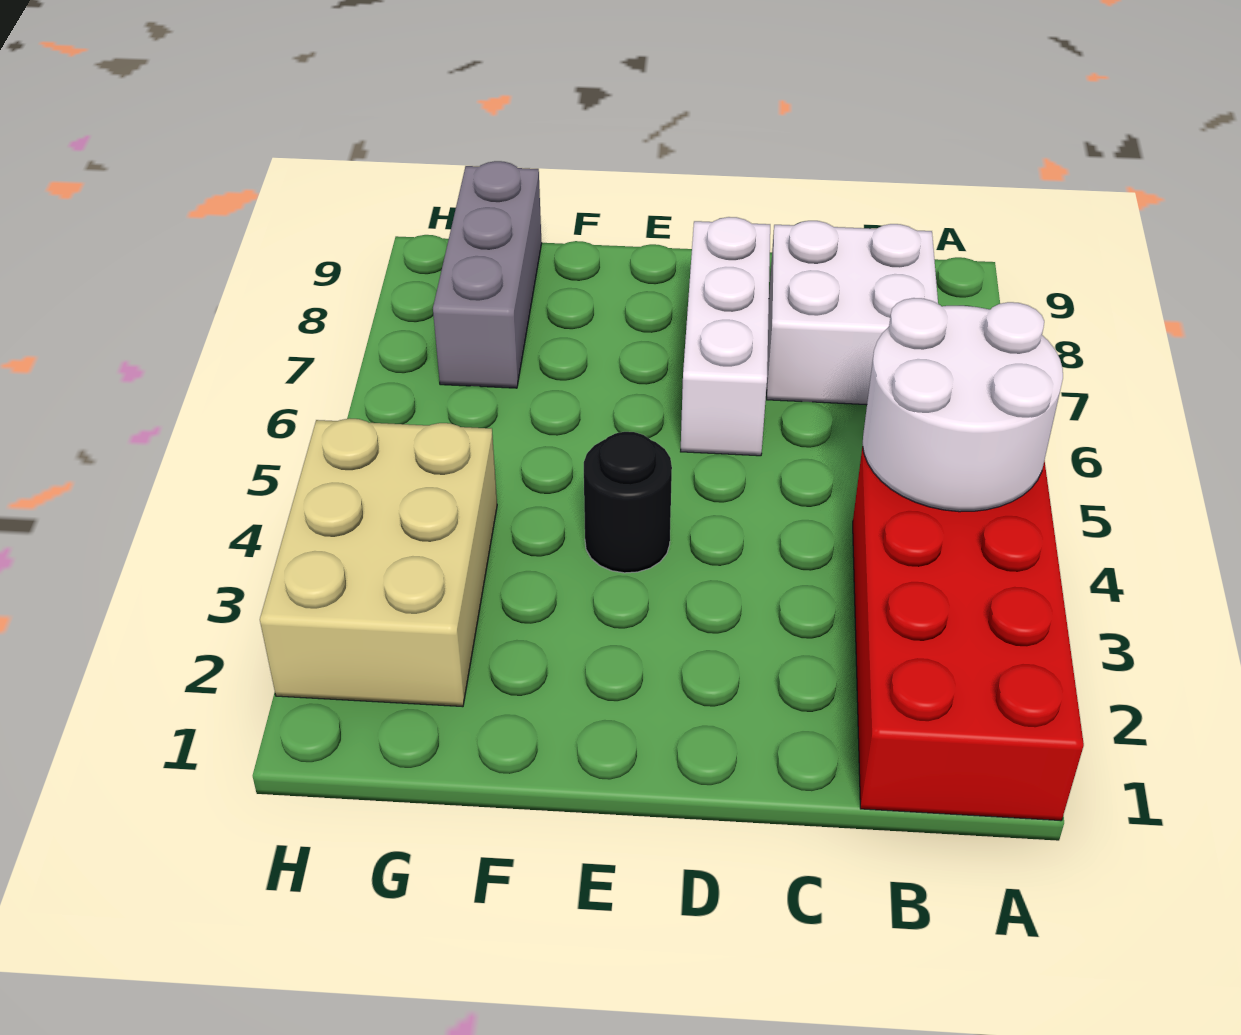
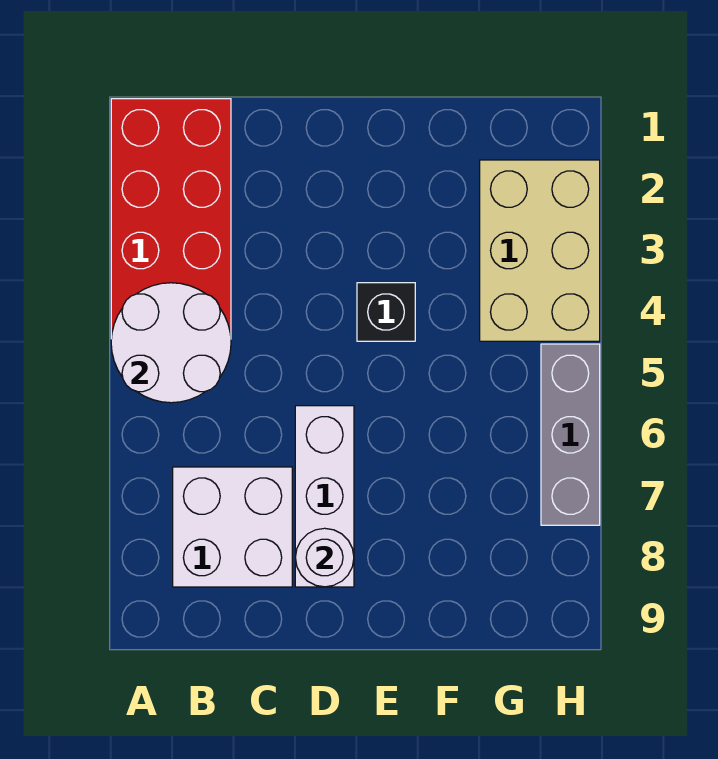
none -> white round brick D8 level 2
black round brick E4 level 1 -> black brick E4 level 1
grey brick G7:G9 level 1 -> grey brick H5:H7 level 1

